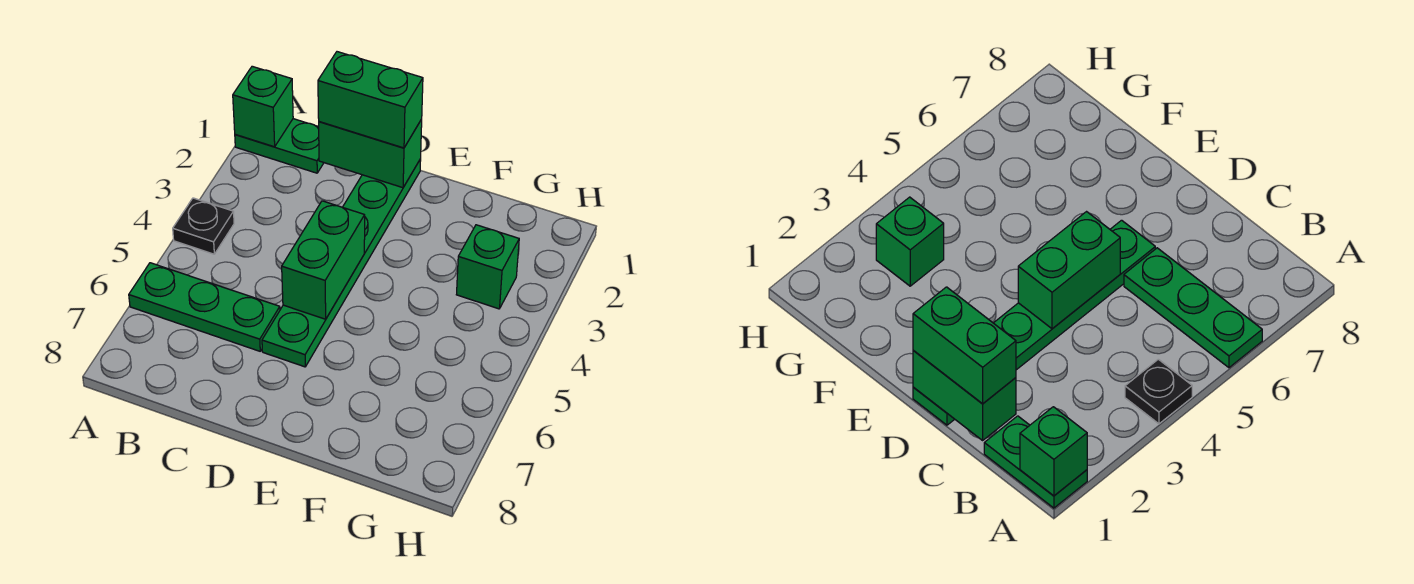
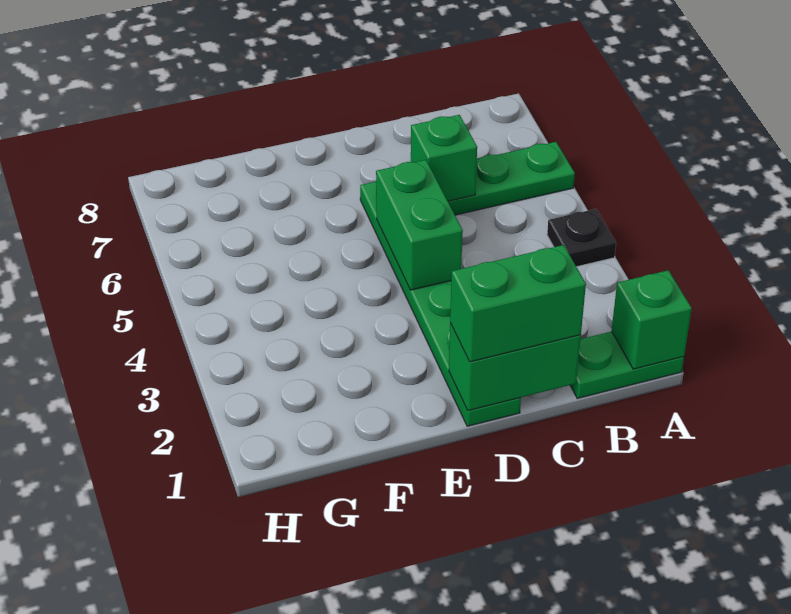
green brick G3 level 1 -> green brick C6 level 2

